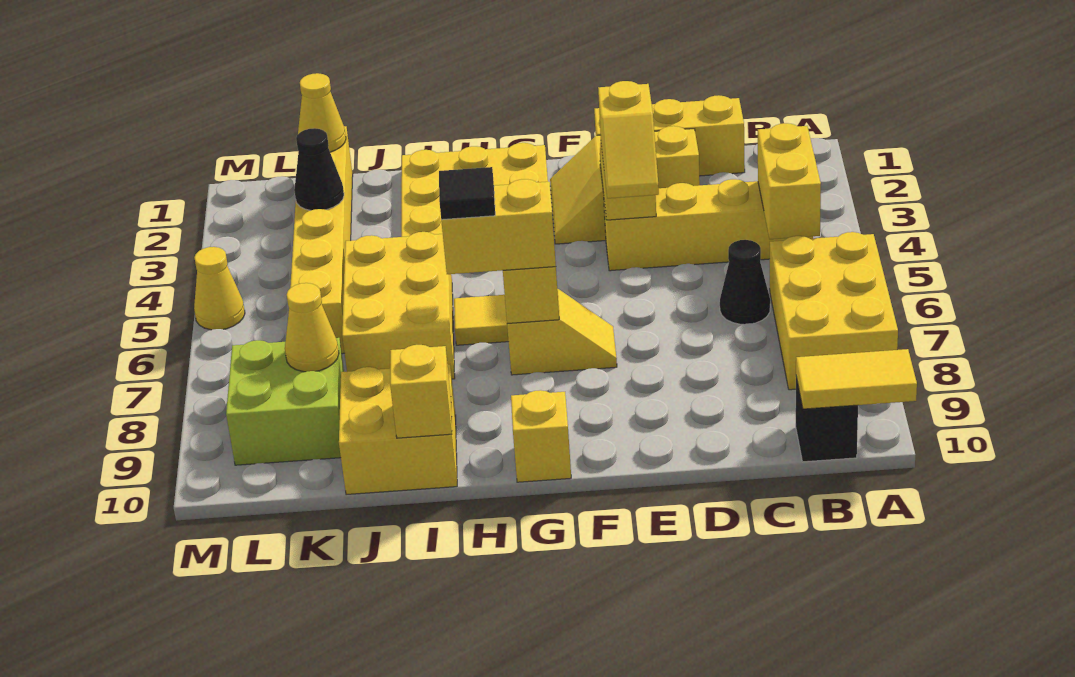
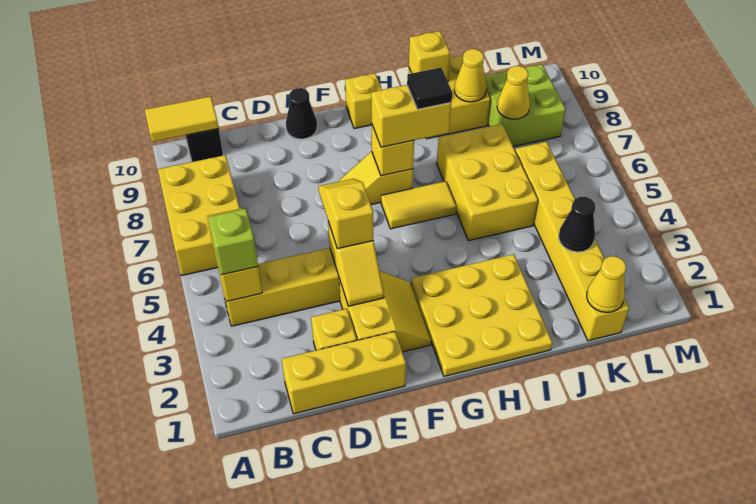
none -> lime brick B4 level 3
black cone C6 level 1 -> black cone E10 level 1
yellow cone M5 level 1 -> yellow cone J9 level 2

